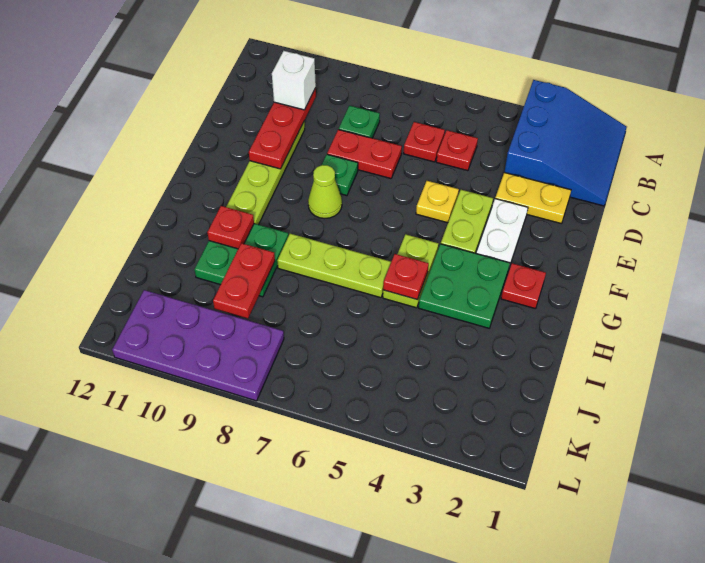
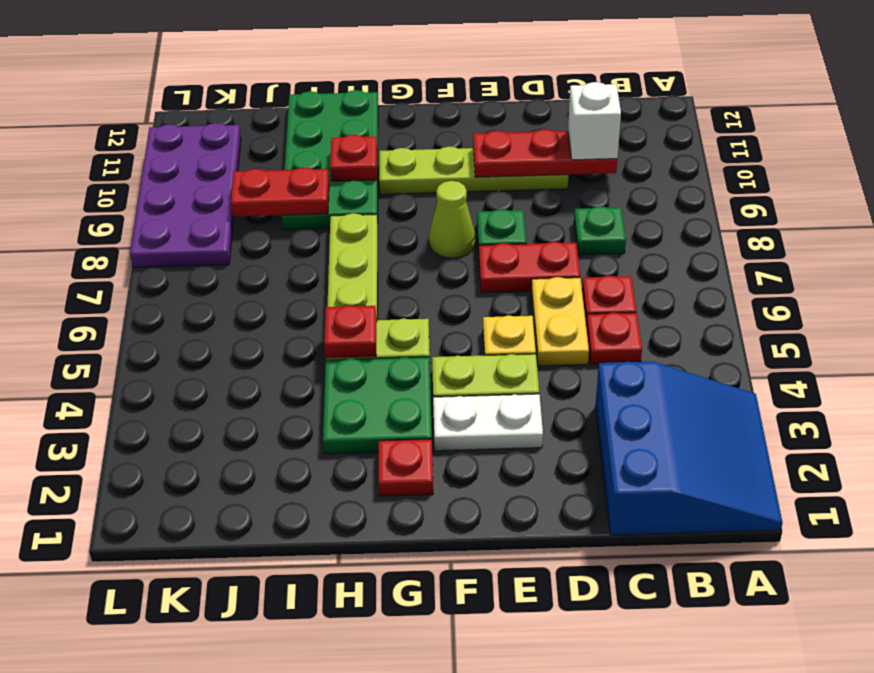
blue slope A1:C3 level 1 top 3 -> blue slope A1:C3 level 1 top C
yellow plate D2:D3 level 1 -> yellow plate D5:D6 level 1
red plate D7:D8 level 1 -> red plate D7:E7 level 1
green plate H9:I10 level 1 -> green plate H9:I12 level 1

